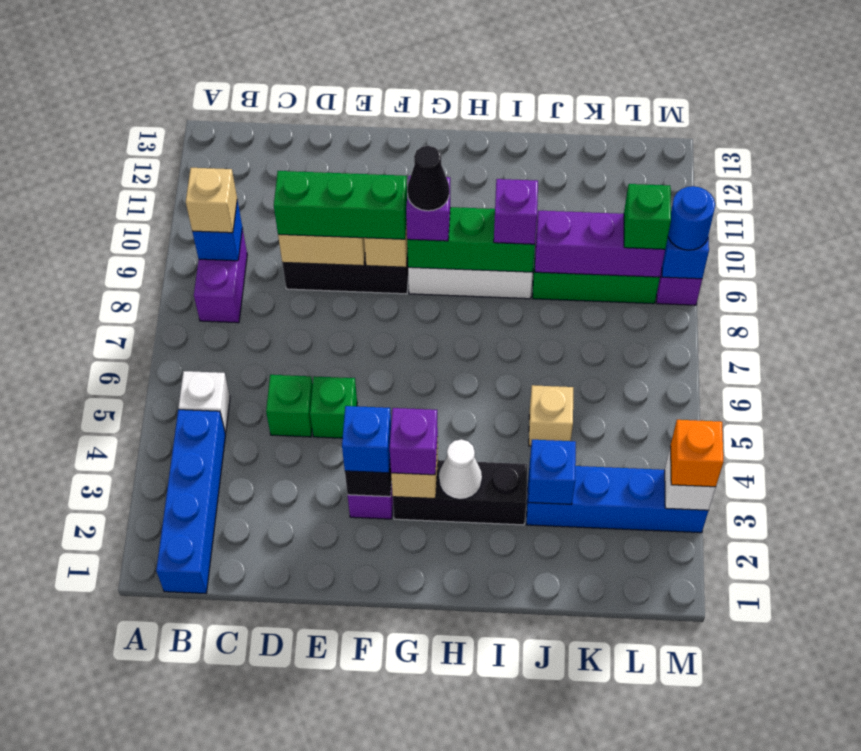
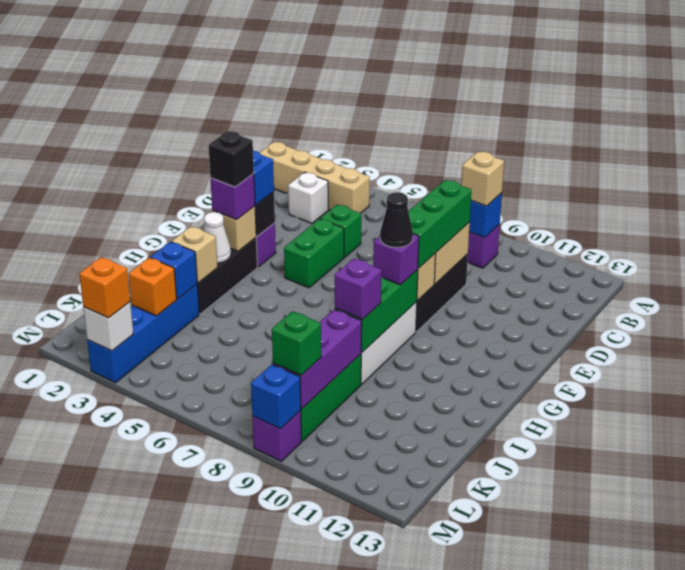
blue brick B1:B4 level 1 -> tan brick B1:B4 level 1
white brick B5 level 1 -> white brick C3 level 1
green brick E5 level 1 -> green brick E5:F5 level 1
none -> black brick G3 level 4
tan brick J5 level 1 -> tan brick I3 level 2
none -> orange brick K3 level 2
blue round brick M9 level 3 -> none

